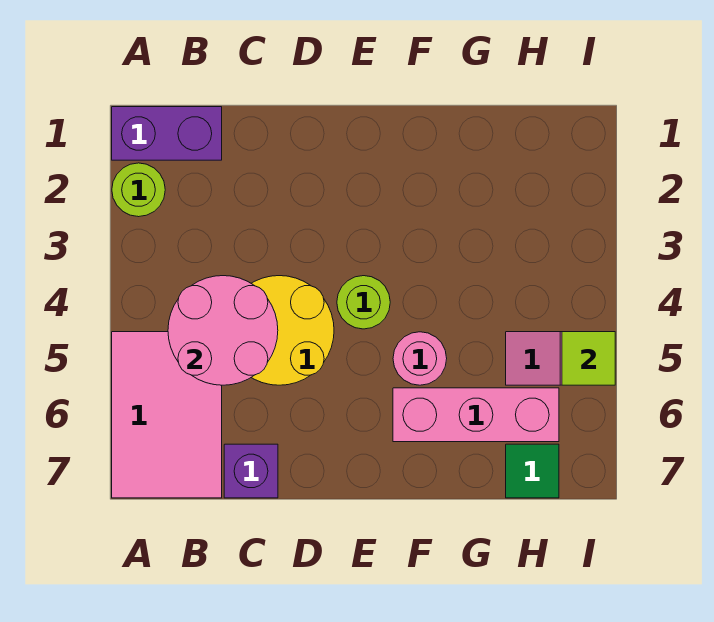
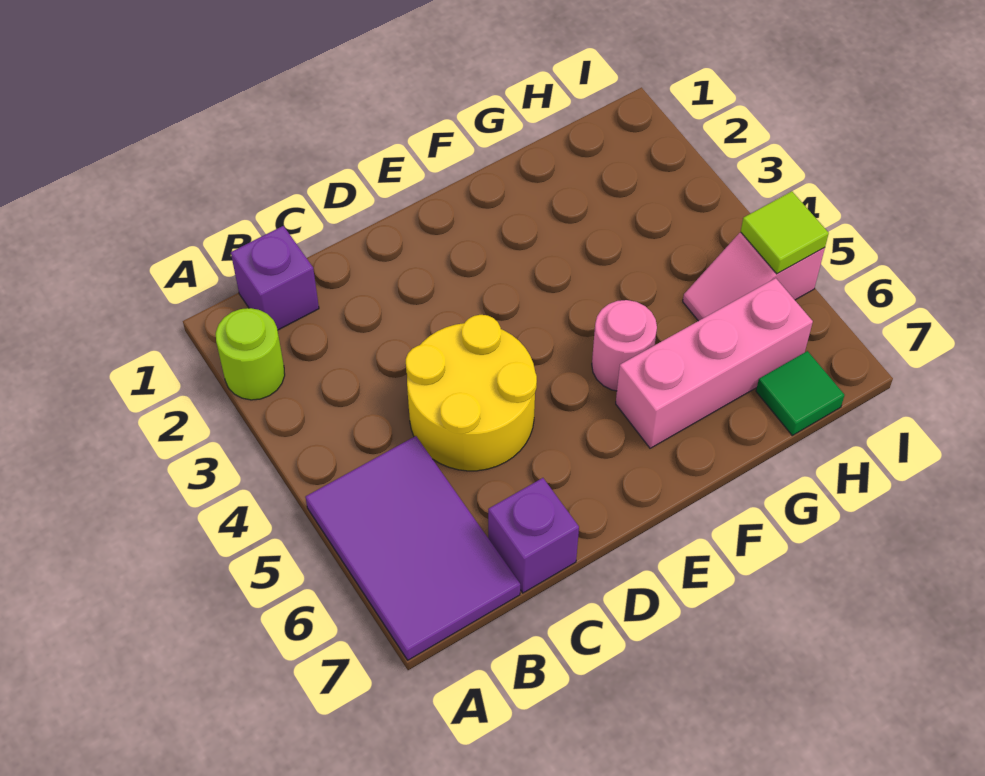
purple brick A1:B1 level 1 -> purple brick B1 level 1
pink tile A5:B7 level 1 -> purple tile A5:B7 level 1
pink round brick B4:C5 level 2 -> none
lime round brick E4 level 1 -> none

